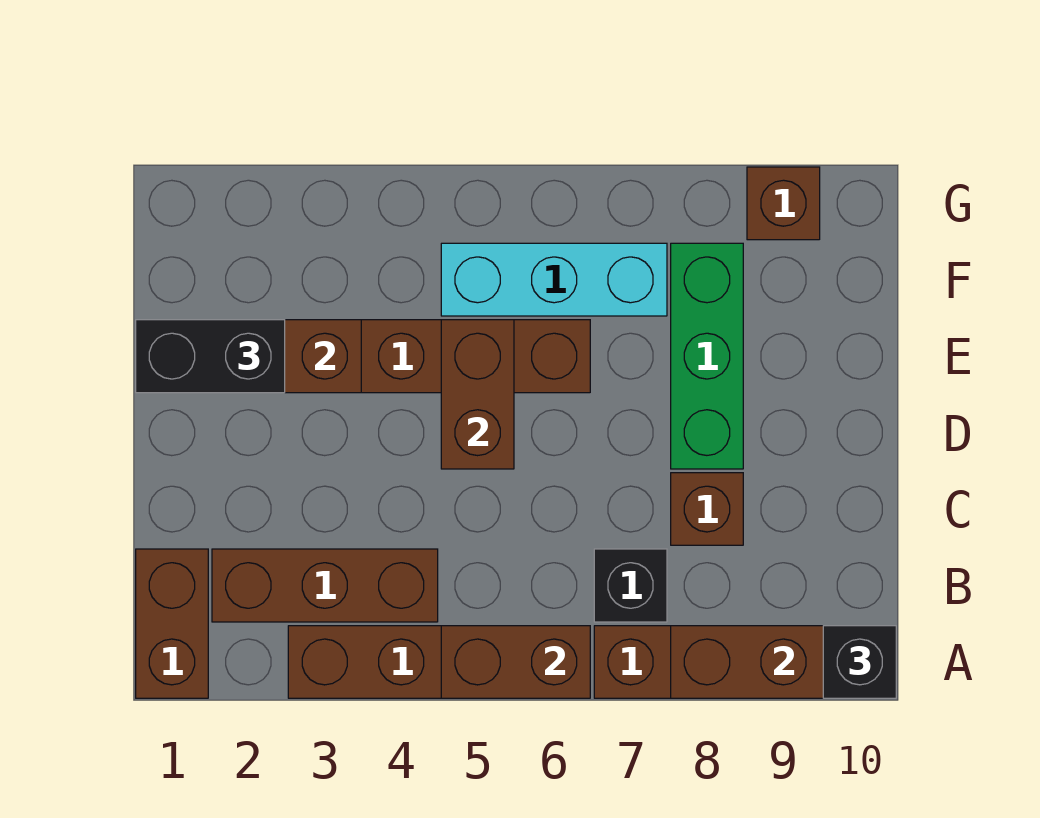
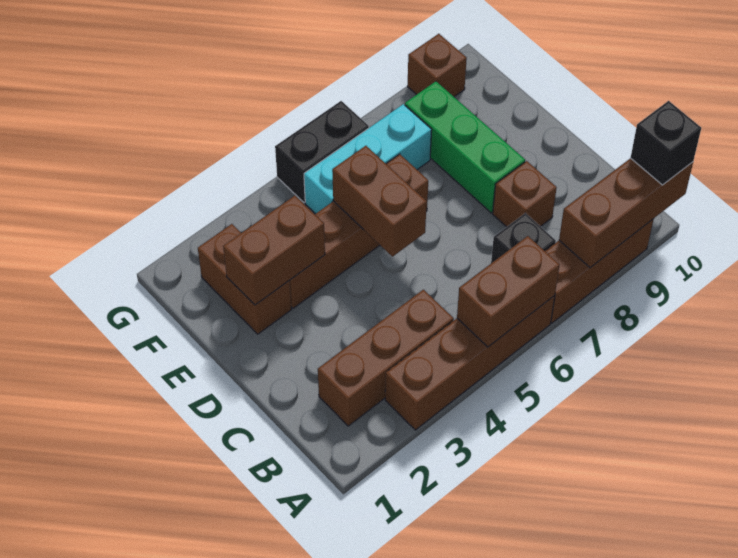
brown brick A1:B1 level 1 -> brown brick E2:F2 level 1
black brick E1:E2 level 3 -> black brick G5:G6 level 1

